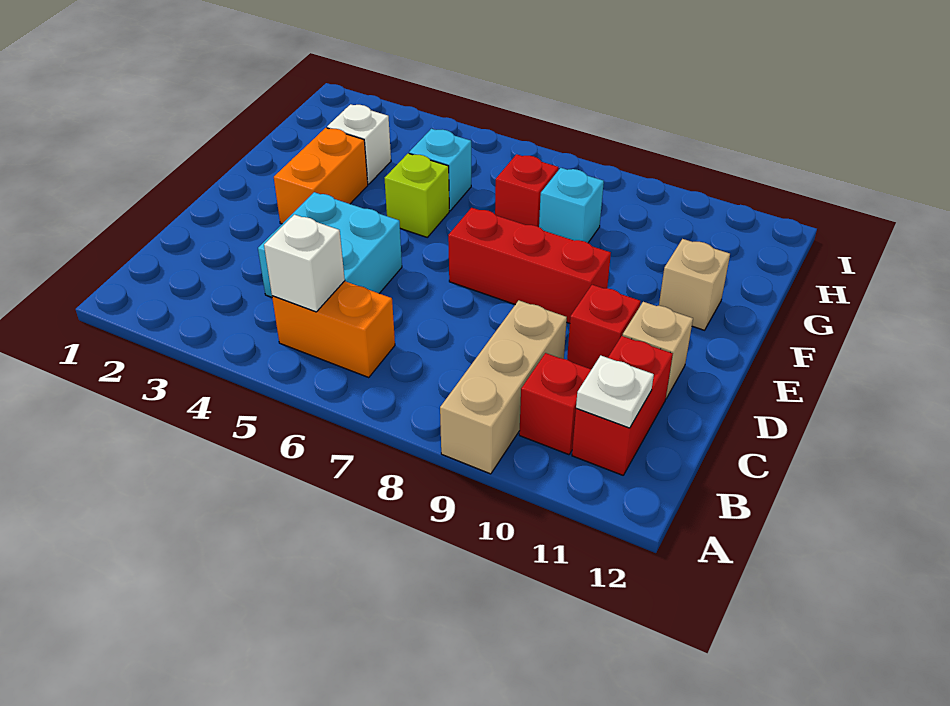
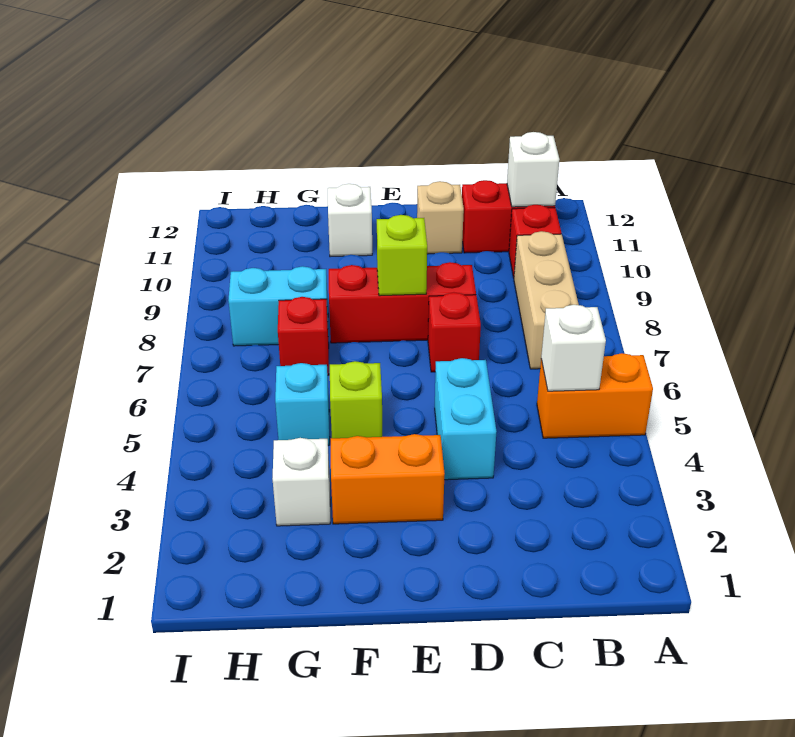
tan brick A9:C9 level 1 -> tan brick B7:B9 level 1
orange brick B5:B6 level 1 -> orange brick A5:B5 level 1
white plate B11 level 2 -> white brick B11 level 2
cyan brick C4:D5 level 1 -> cyan brick D4:D5 level 1
red brick D10 level 1 -> red brick D7 level 1
red brick E7:E9 level 1 -> red brick D8:F8 level 1
none -> lime brick E8 level 2
tan brick F11 level 1 -> white brick F11 level 1
cyan brick G8 level 1 -> cyan brick G8:H8 level 1

